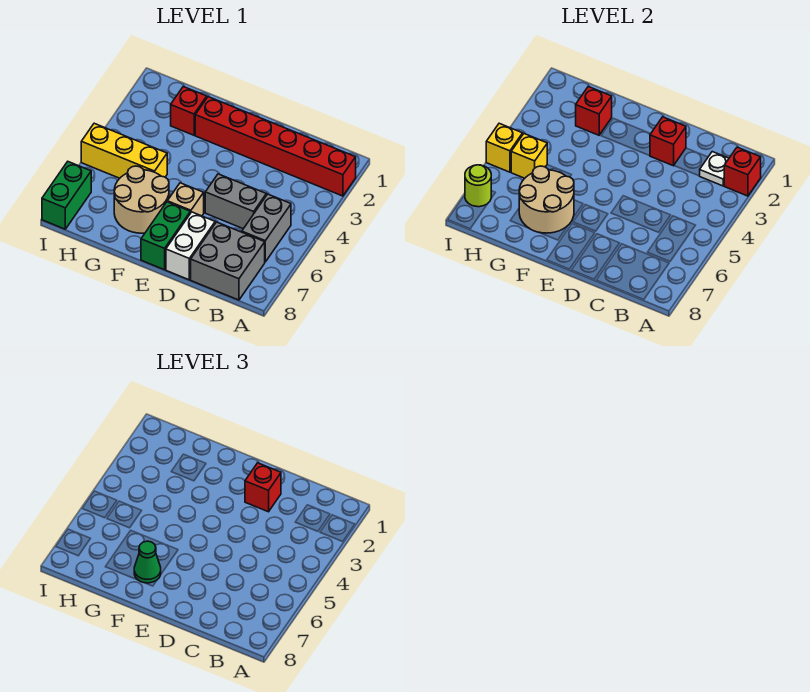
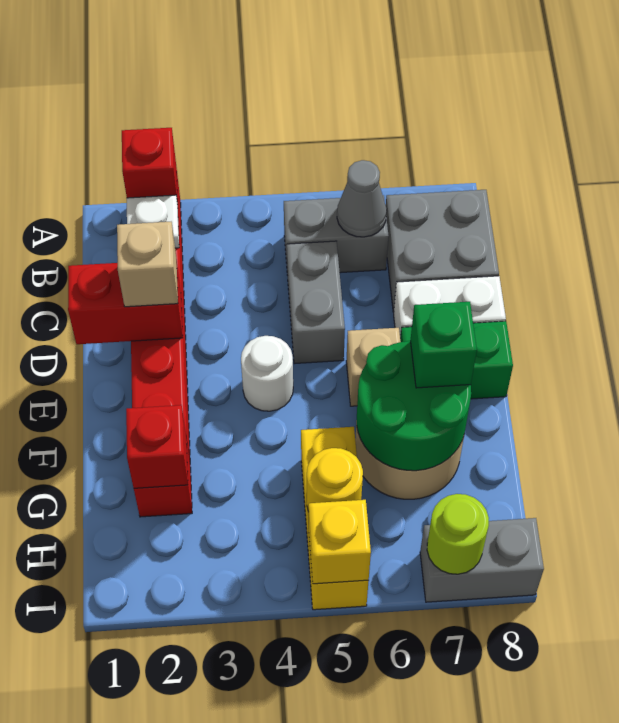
none -> grey cone B6 level 2
red brick D2 level 2 -> red brick D1:D2 level 2
red brick D2 level 3 -> tan brick D2 level 3
none -> white round brick E4 level 1
tan round brick F6:G7 level 2 -> green round brick F6:G7 level 2
green cone F7 level 3 -> green brick F7 level 3
yellow brick H5 level 2 -> yellow round brick H5 level 2
green brick I7:I8 level 1 -> grey brick I7:I8 level 1

